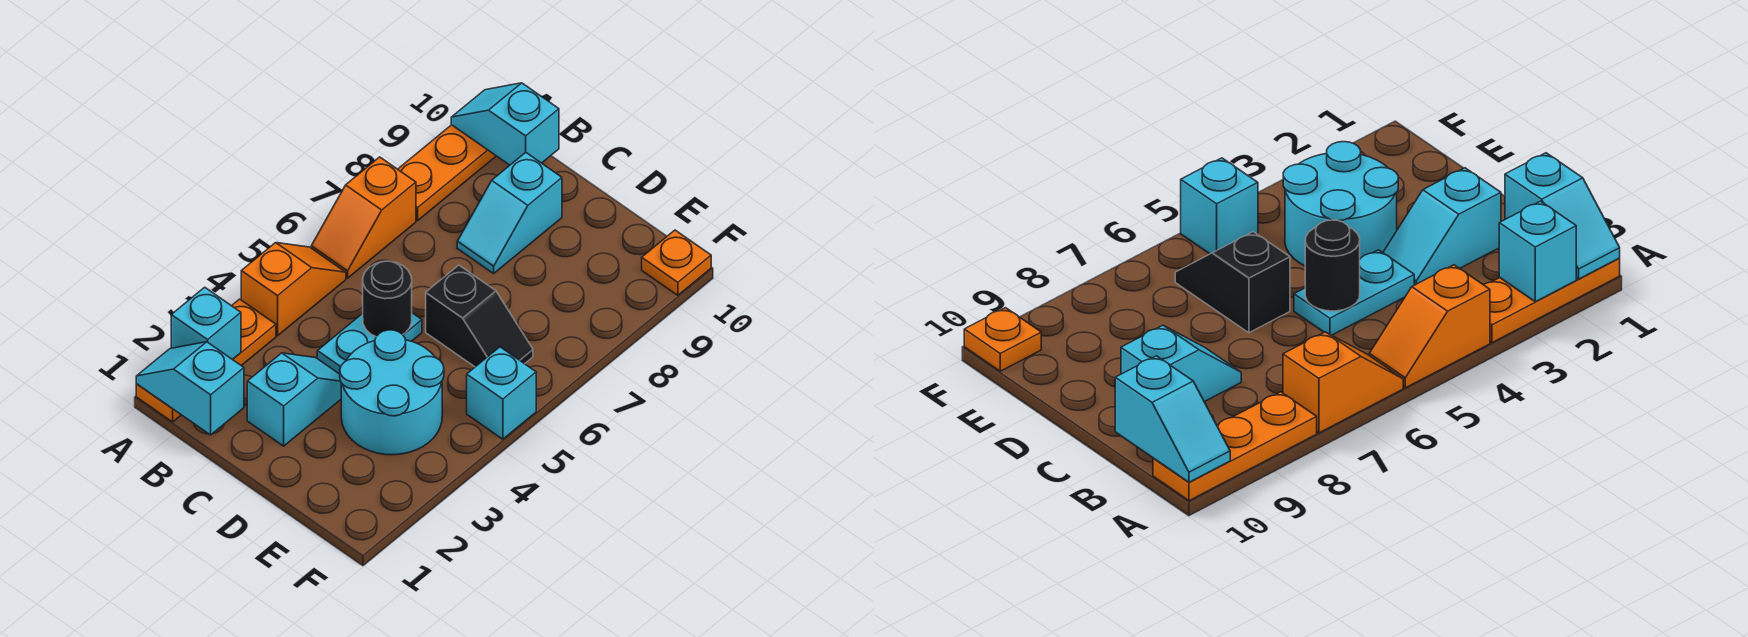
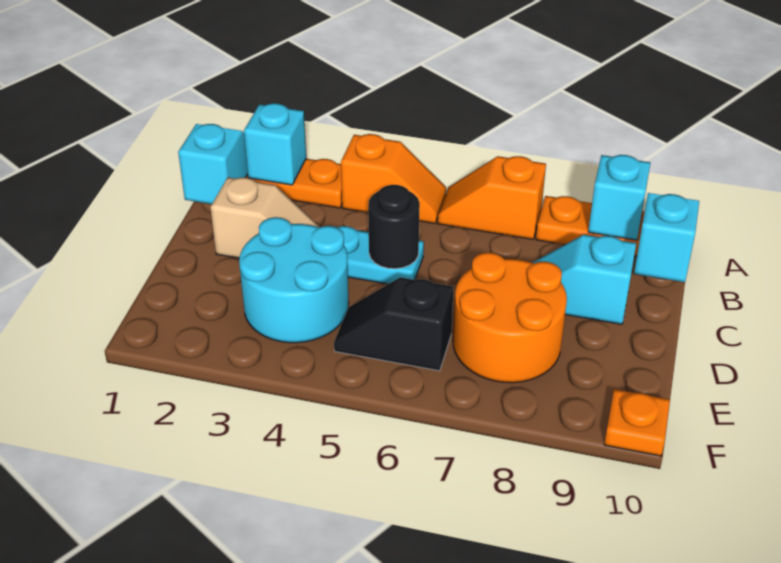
cyan slope C2:C3 level 1 top 2 -> tan slope C2:C3 level 1 top 2
black slope D6:E6 level 1 top D -> black slope E5:E6 level 1 top 6
none -> orange round brick D7:E8 level 1
cyan brick F5 level 1 -> cyan brick A9 level 2

